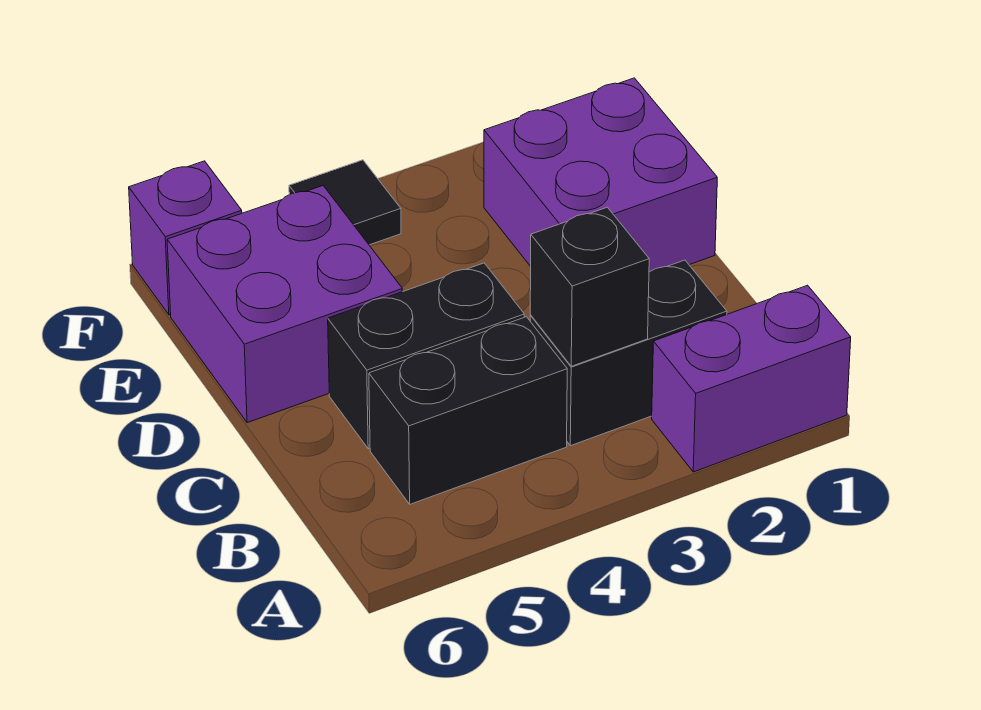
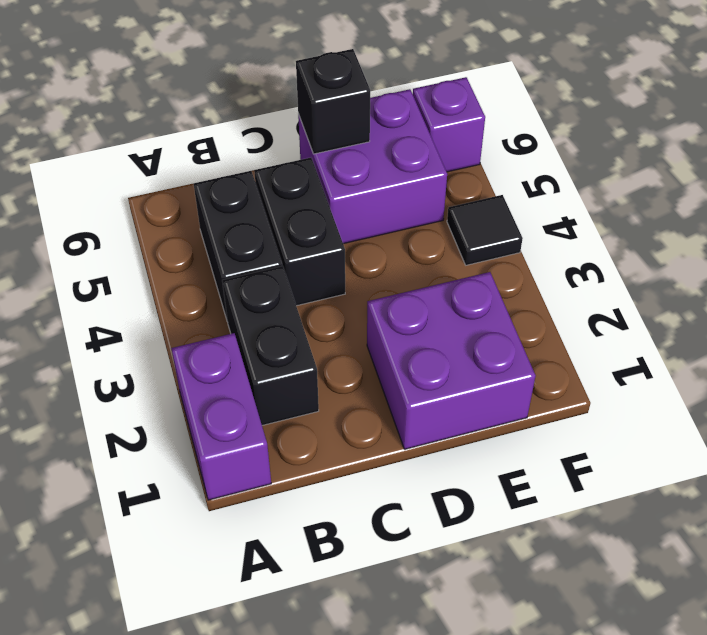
black brick B3 level 2 -> black brick D6 level 2

